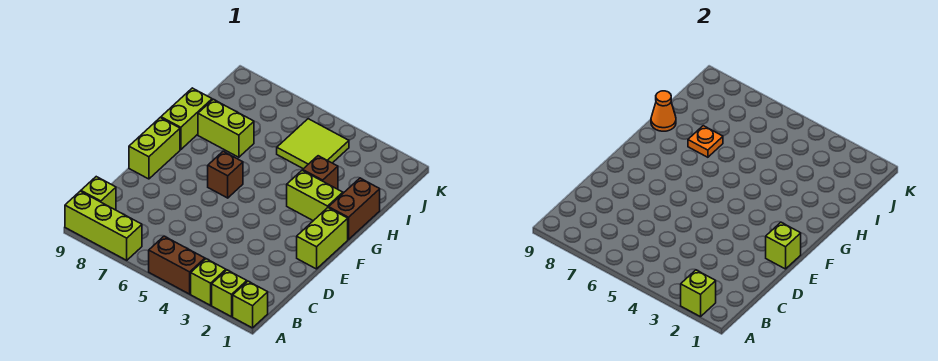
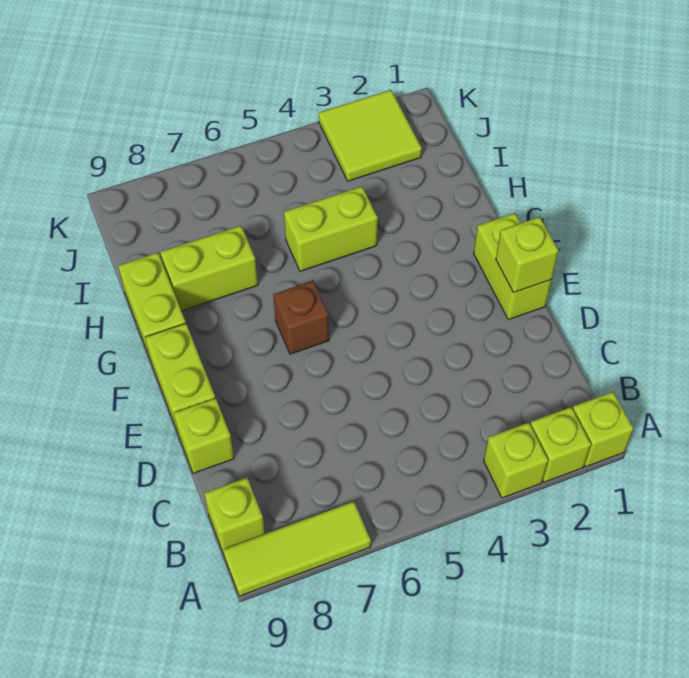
lime brick A2 level 2 -> lime brick D9 level 1
brown brick A4:A5 level 1 -> none
lime brick A7:A9 level 1 -> lime tile A7:A9 level 1
brown brick G1:H1 level 1 -> none
lime brick G2:G3 level 1 -> lime brick H4:H5 level 1
brown brick H3 level 1 -> none
orange plate H7 level 2 -> none
orange cone H9 level 2 -> none
lime tile I4:J5 level 1 -> lime tile J2:K3 level 1

